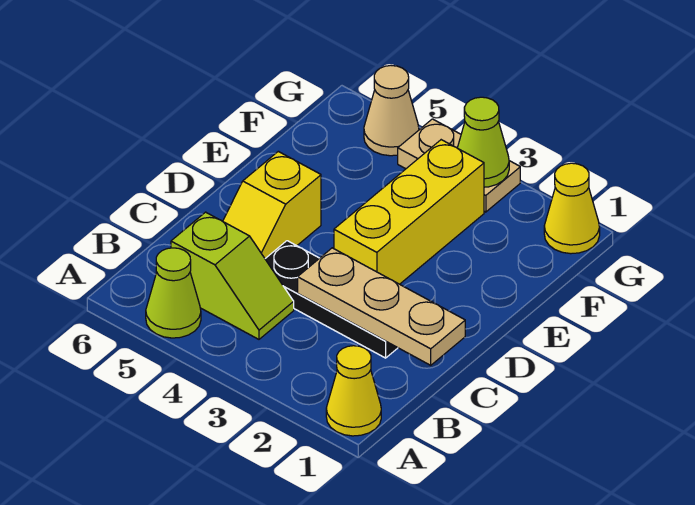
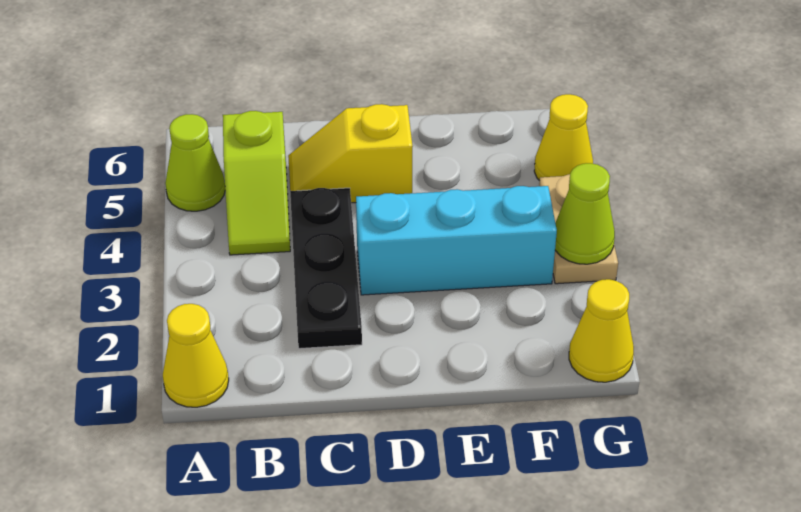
tan plate C1:C3 level 2 -> none
yellow brick D3:F3 level 1 -> cyan brick D3:F3 level 1
tan cone G5 level 1 -> yellow cone G5 level 1

